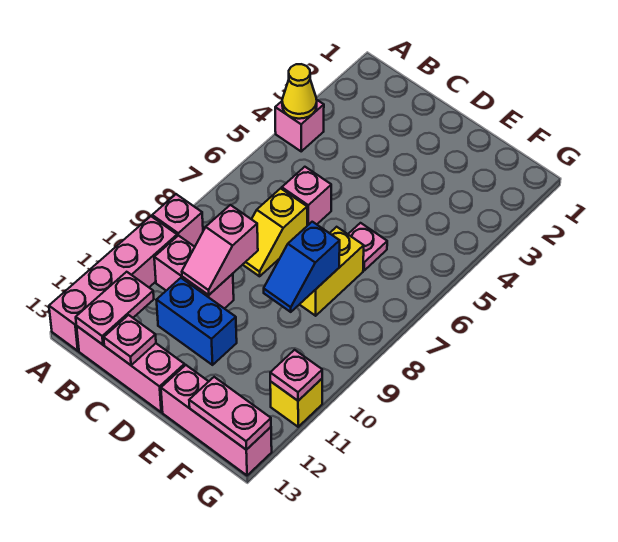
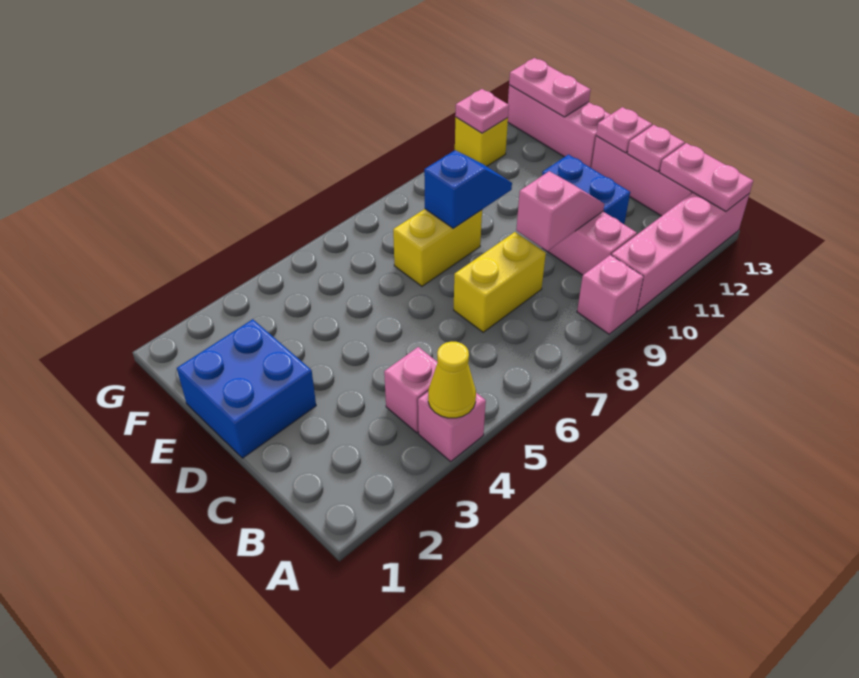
pink plate B12:B13 level 2 -> pink plate A13:B13 level 2
pink brick C6 level 1 -> pink brick B4 level 1
yellow slope C7:C8 level 1 top 7 -> yellow brick C7:C8 level 1
none -> blue brick D1:E2 level 1
pink plate E6 level 1 -> pink plate D13 level 2

